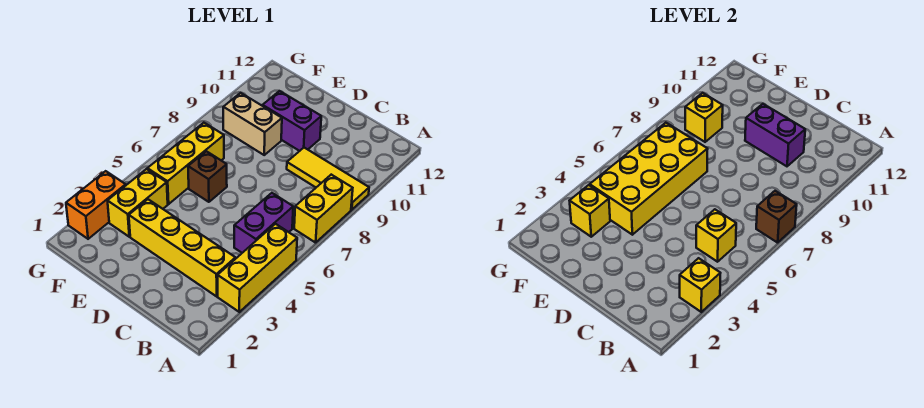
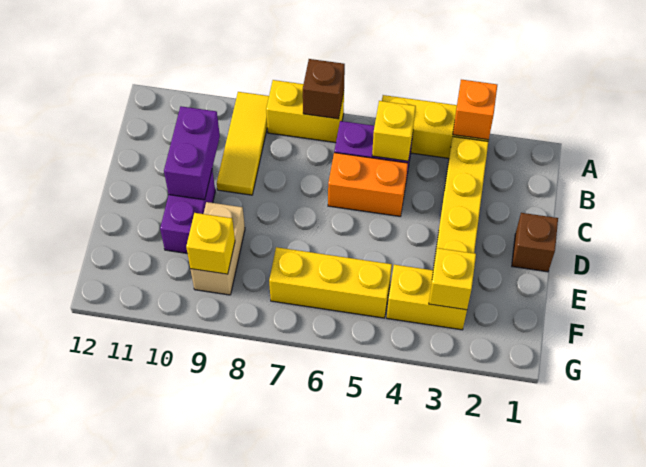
yellow brick A3 level 2 -> orange brick A3 level 2
yellow brick E4:F7 level 2 -> none
brown brick E6 level 1 -> brown brick D1 level 1
orange brick G2:G3 level 1 -> orange brick C5:C6 level 1

